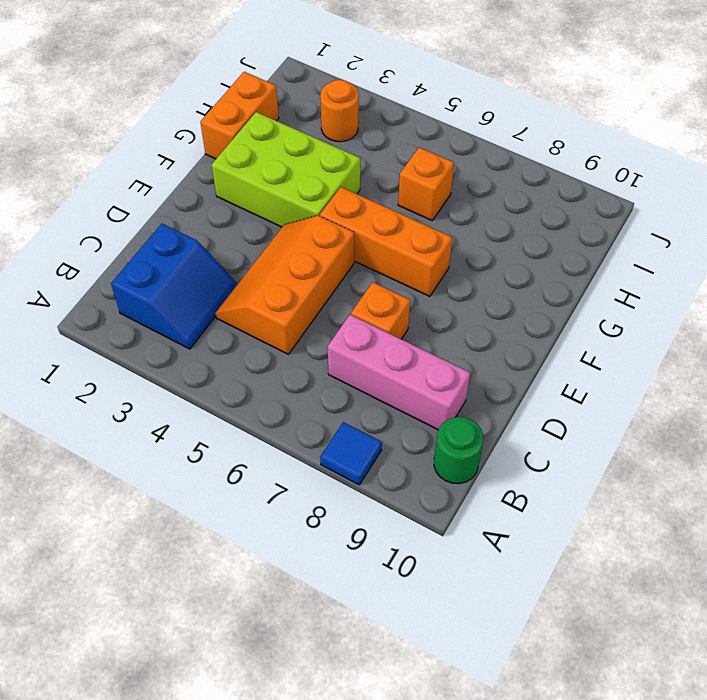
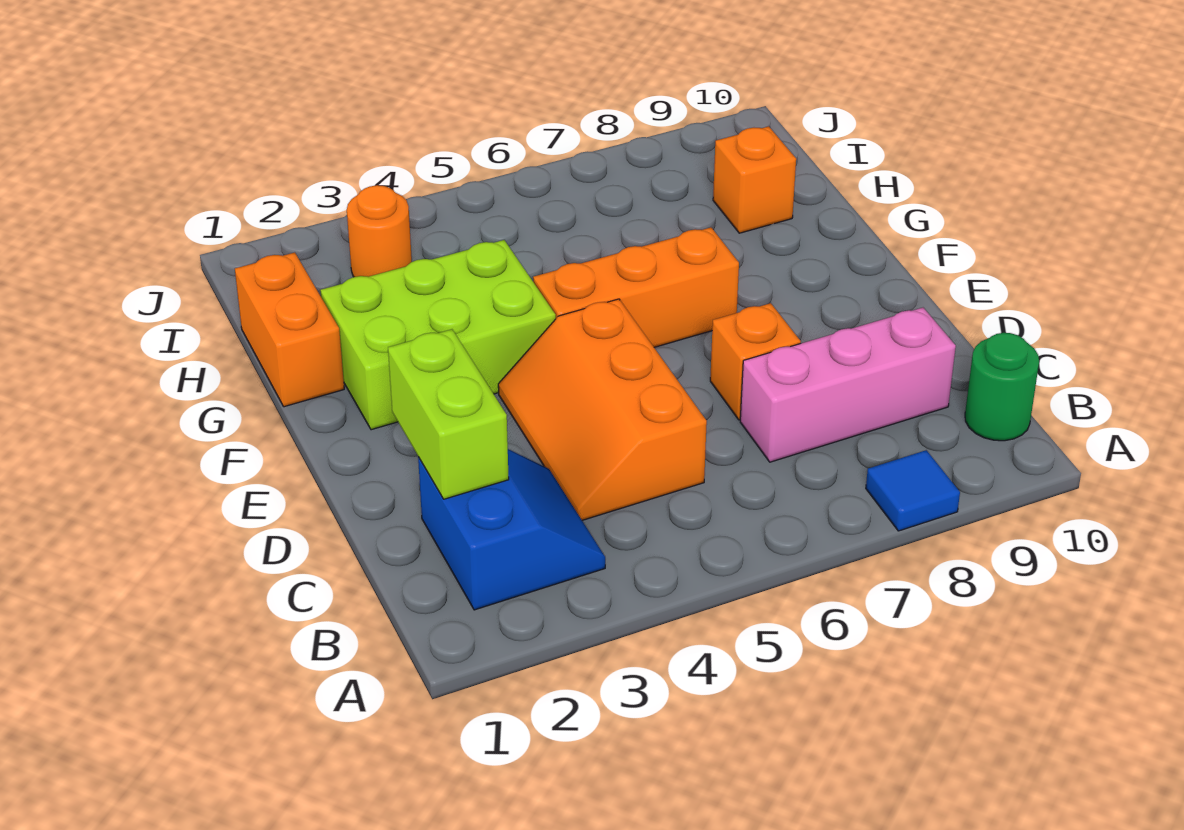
none -> lime brick C2:D2 level 2
orange brick H6 level 1 -> orange brick H9 level 1

